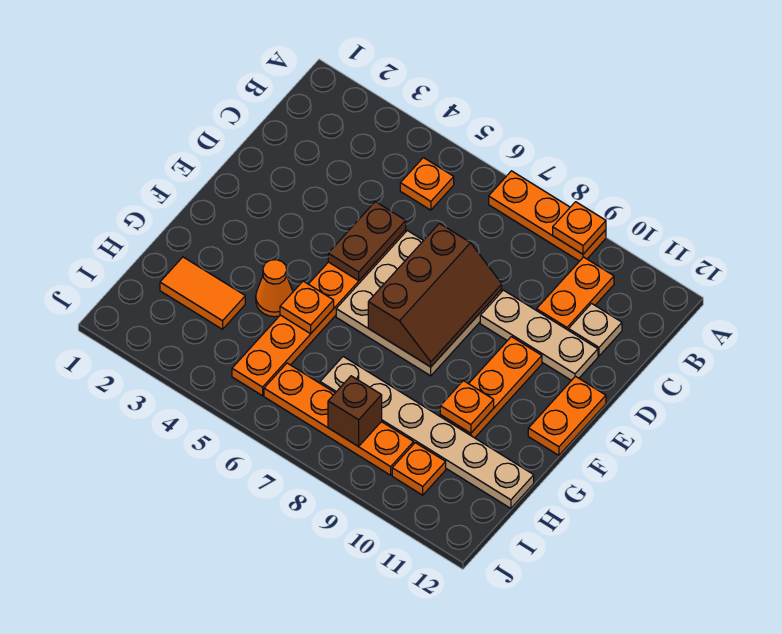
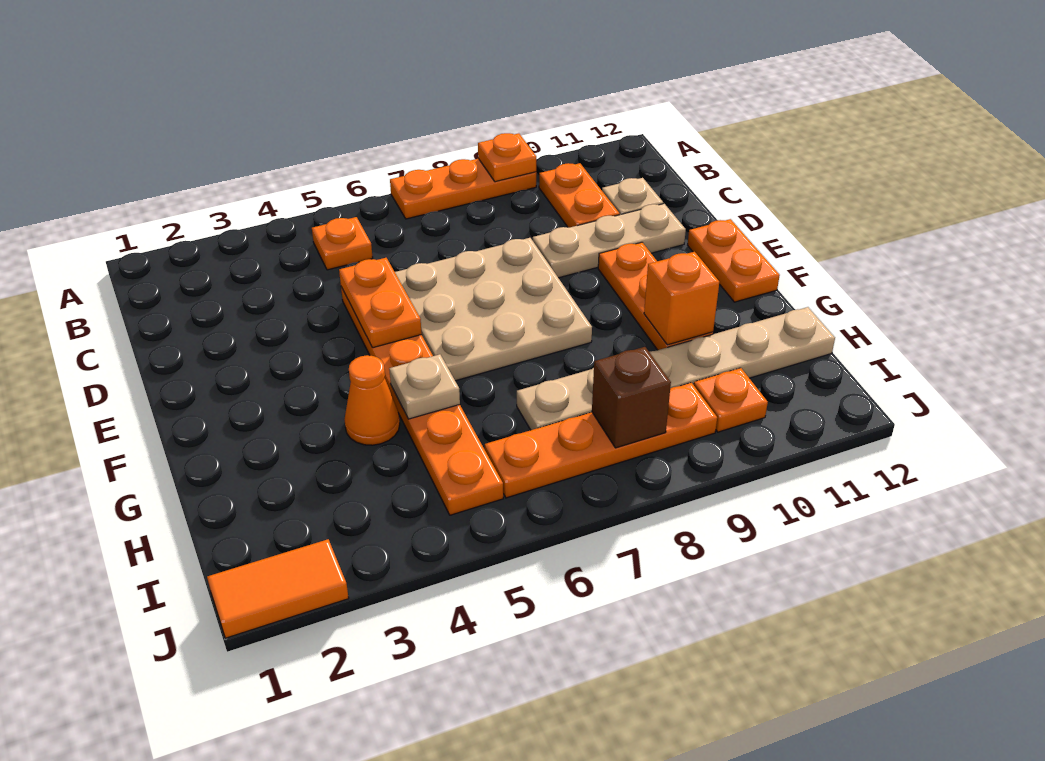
brown plate D5:E5 level 2 -> orange plate D5:E5 level 2
brown slope D7:F8 level 2 top 7 -> none
orange plate G5 level 2 -> tan plate G5 level 2
orange plate G10 level 2 -> orange brick G10 level 2
orange tile H2:H3 level 1 -> orange tile J1:J2 level 1

